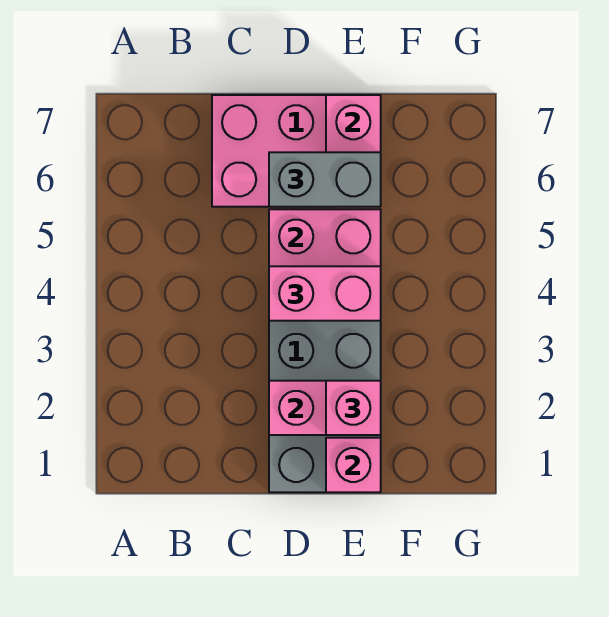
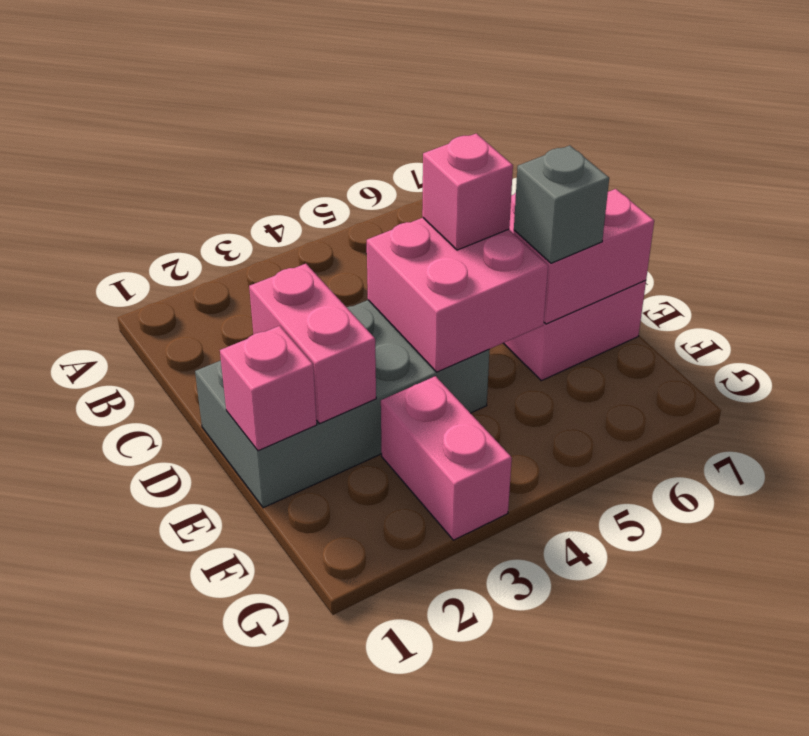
pink brick D4:E4 level 3 -> pink brick F3:G3 level 1
grey brick D6:E6 level 3 -> grey brick E6 level 3
pink brick E2 level 3 -> pink brick D5 level 3

